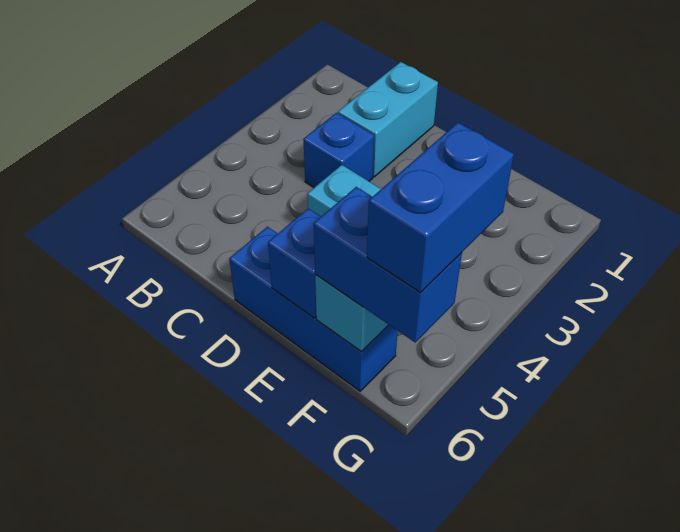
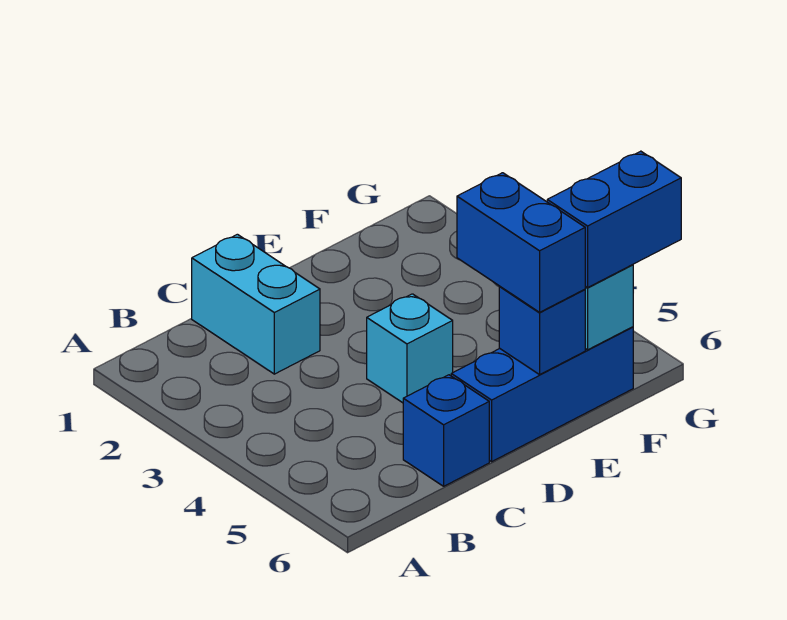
blue brick C3 level 1 -> blue brick C6 level 1
blue brick G5:G6 level 4 -> blue brick E5:E6 level 3

